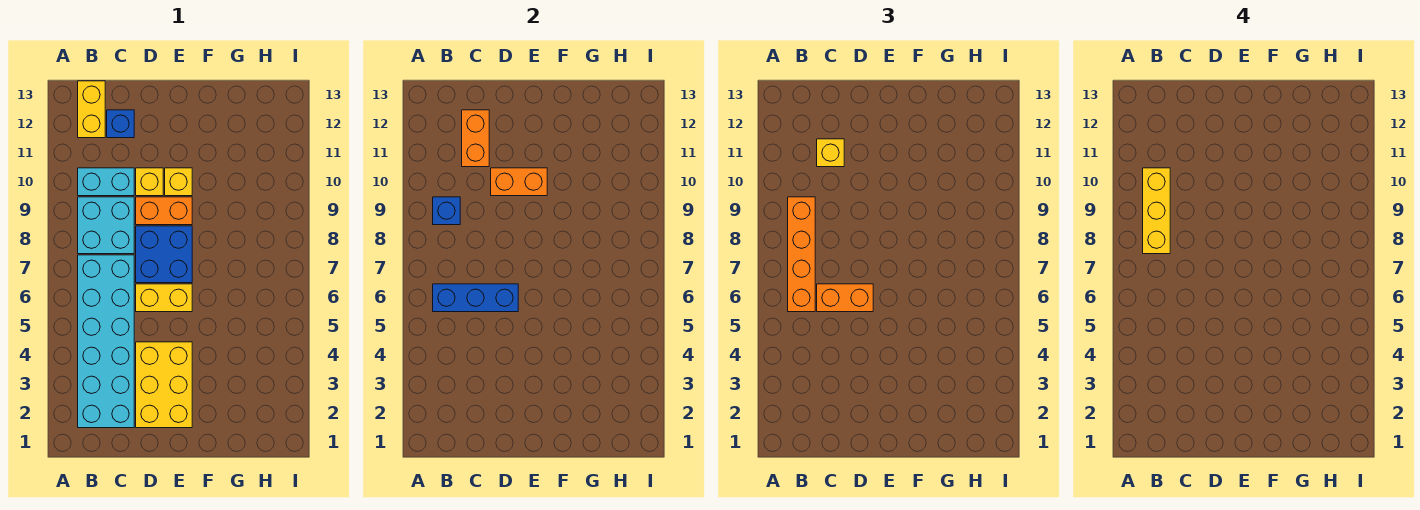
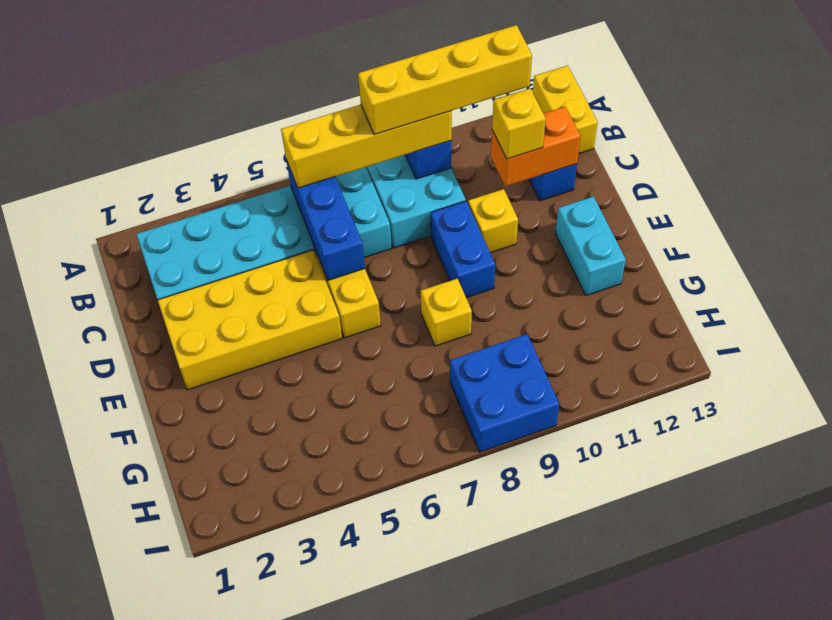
orange brick B6:B9 level 3 -> yellow brick B6:B9 level 3
yellow brick B8:B10 level 4 -> yellow brick B8:B11 level 4
cyan brick B10:C10 level 1 -> cyan brick E12:F12 level 1
yellow brick B12:B13 level 1 -> yellow brick A13:B13 level 1
orange brick C6:D6 level 3 -> none
yellow brick D2:E4 level 1 -> yellow brick D2:E5 level 1
blue brick D7:E8 level 1 -> blue brick H8:I9 level 1
orange brick D9:E9 level 1 -> blue brick D9:E9 level 1
orange brick D10:E10 level 2 -> none
yellow brick E10 level 1 -> yellow brick F8 level 1

